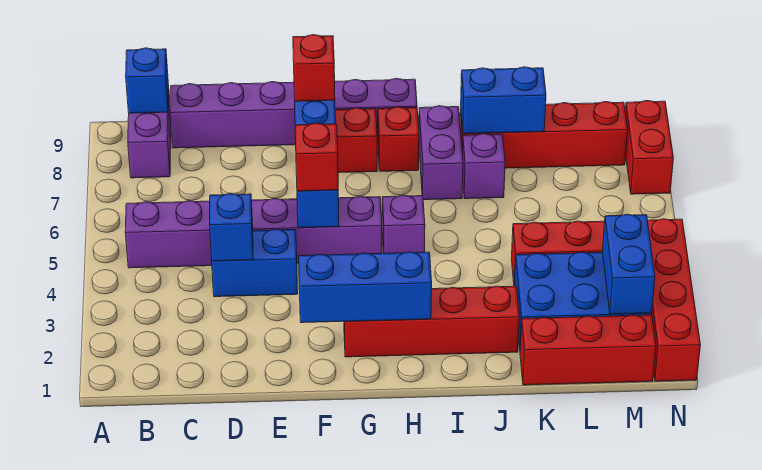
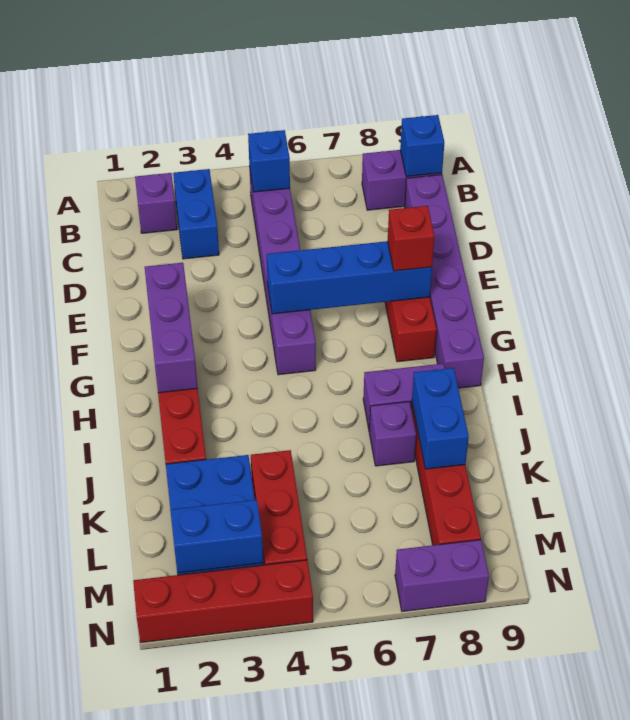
blue brick D4:E4 level 1 -> blue brick B3:C3 level 1
blue brick D4 level 2 -> blue brick B5 level 2
blue brick F2:H2 level 2 -> purple brick F2:H2 level 2
red brick F5 level 3 -> none
purple brick H5 level 1 -> purple brick B2 level 1
red brick H8 level 1 -> none
red brick K1:M1 level 1 -> none
red brick N7:N8 level 1 -> purple brick N7:N8 level 1

